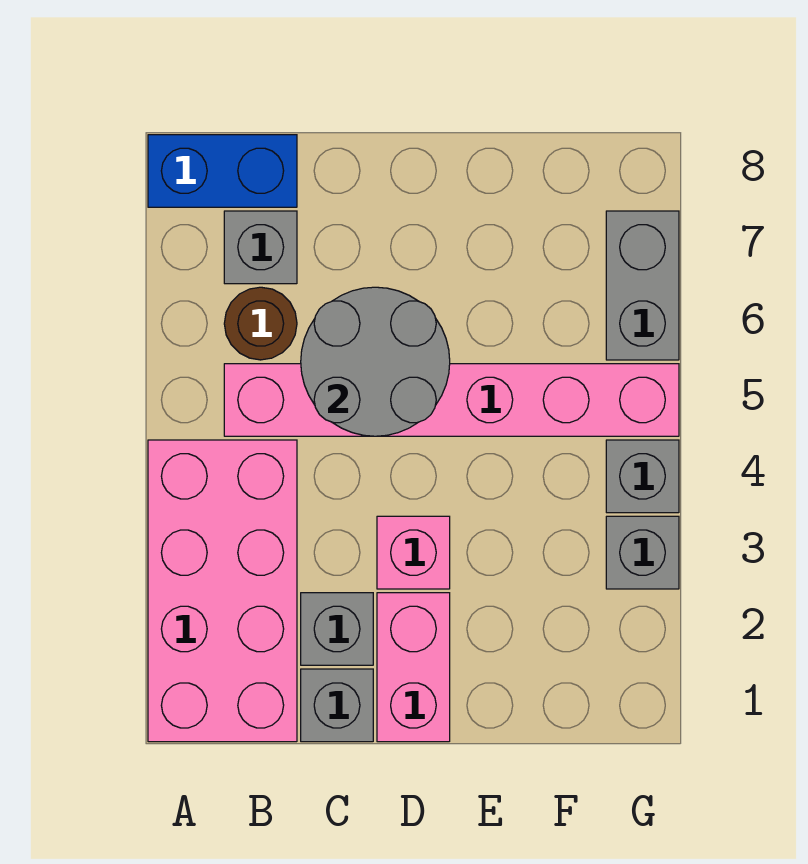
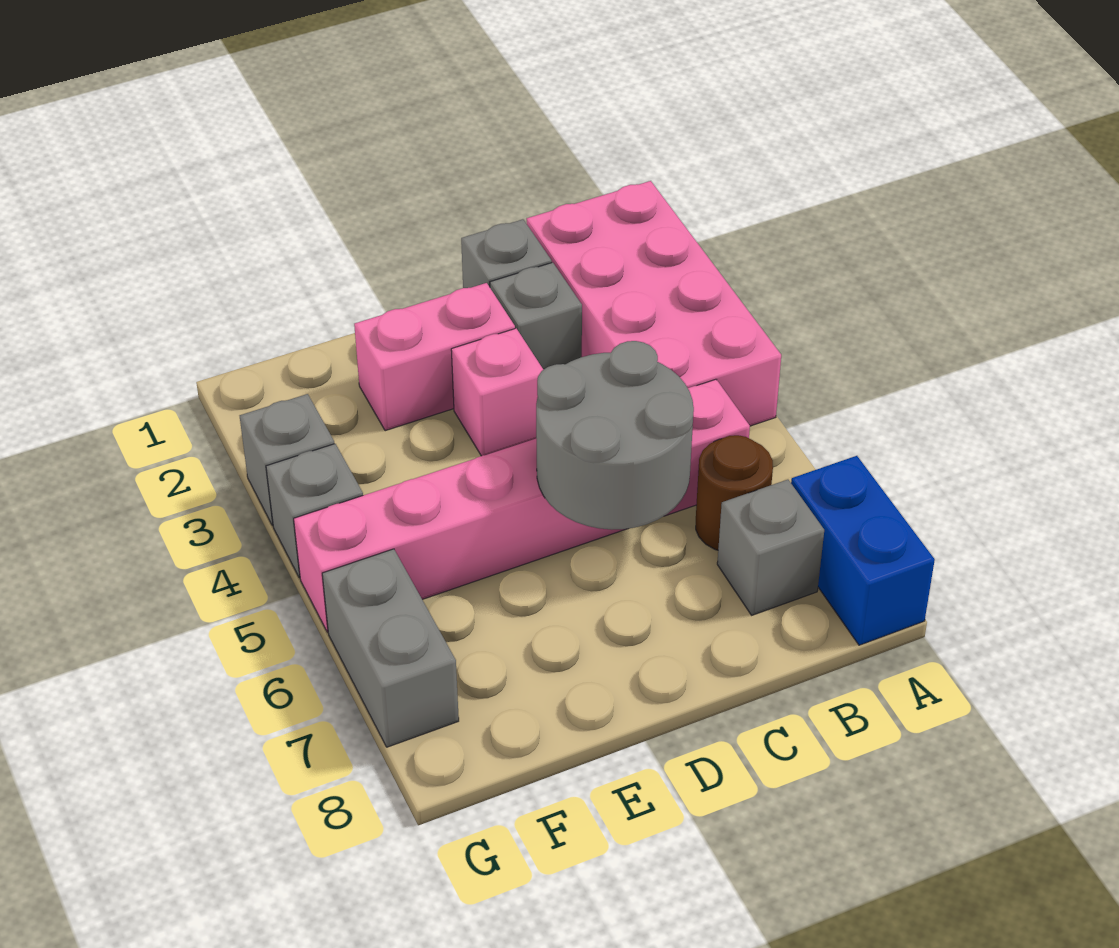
blue brick A8:B8 level 1 -> blue brick A7:A8 level 1
pink brick D1:D2 level 1 -> pink brick D2:E2 level 1

